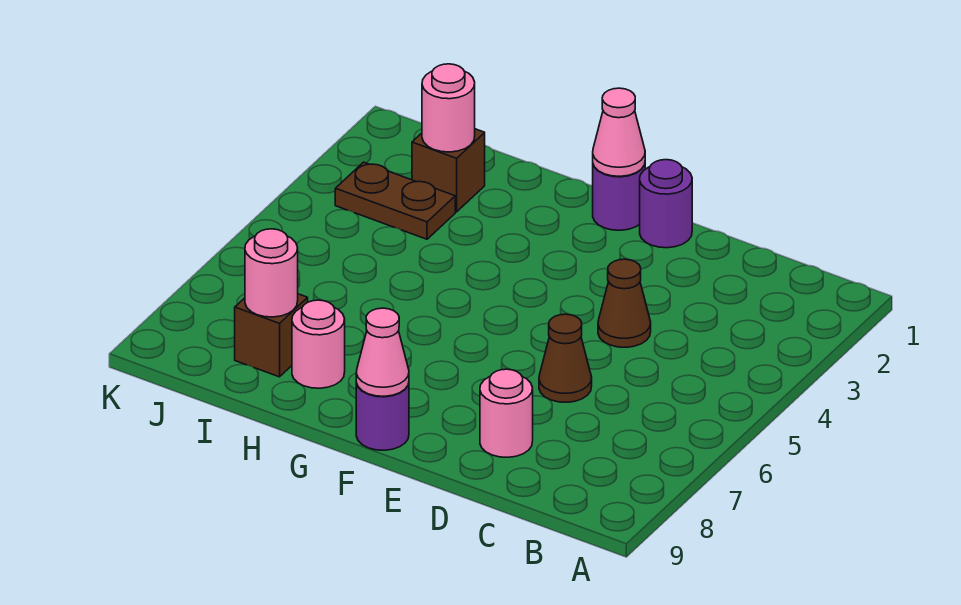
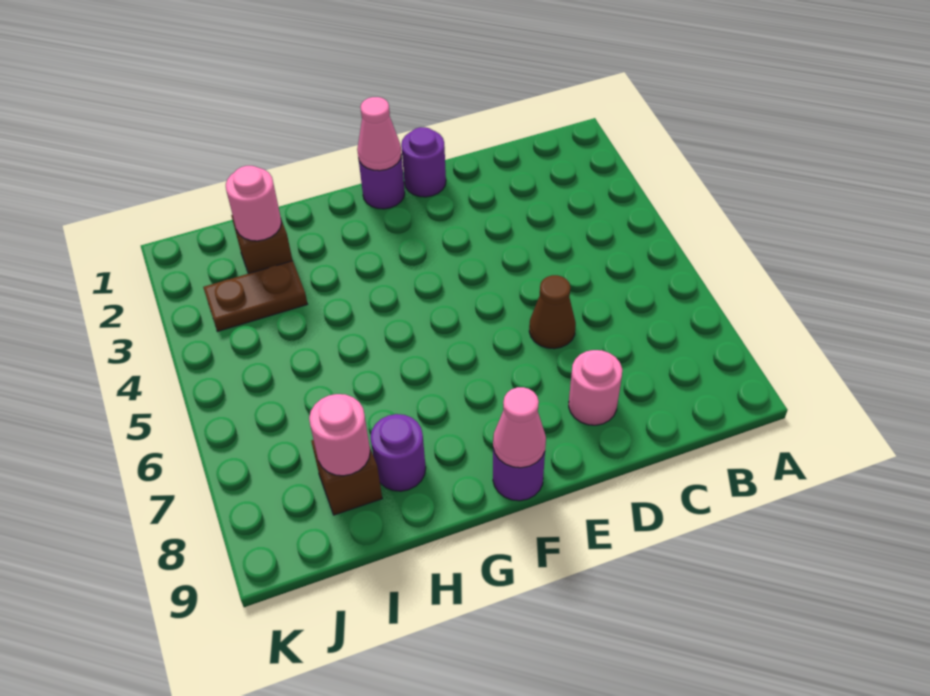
brown cone D4 level 1 -> none
pink round brick H8 level 1 -> purple round brick H8 level 1

